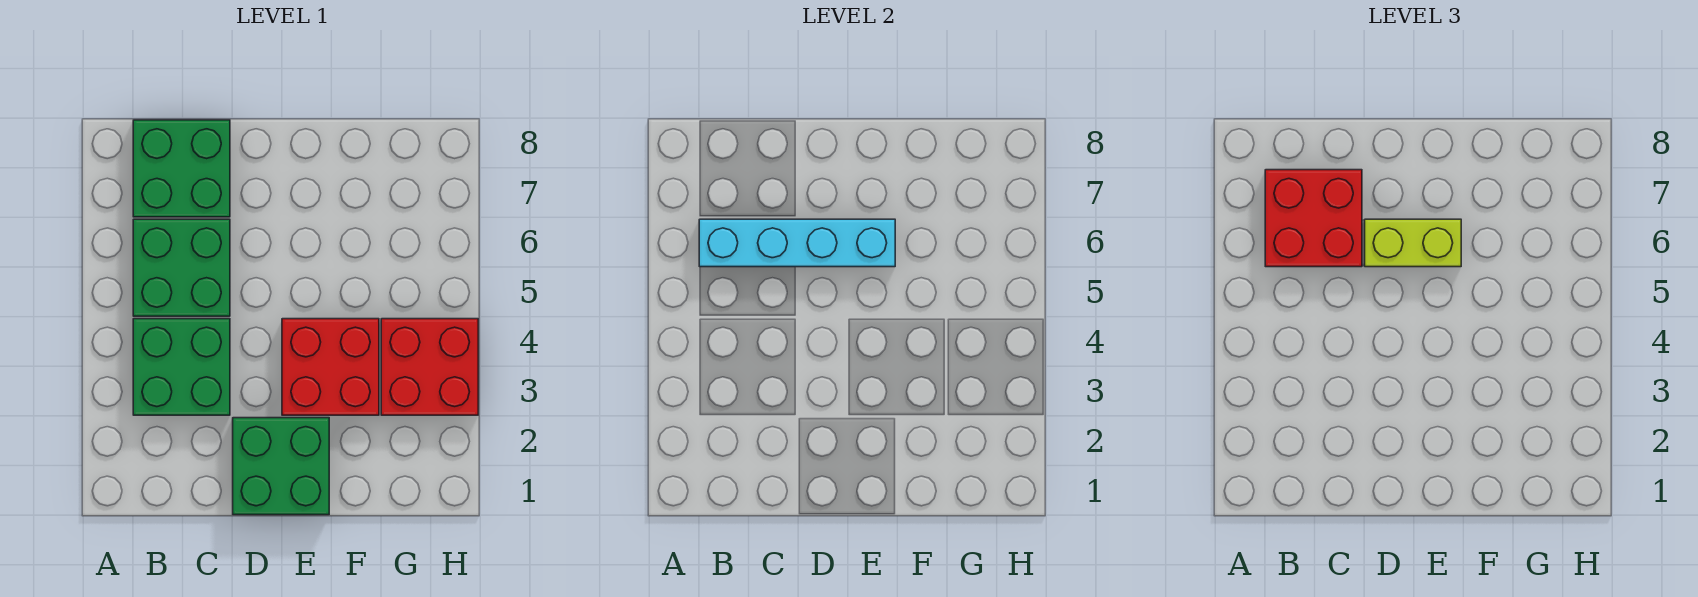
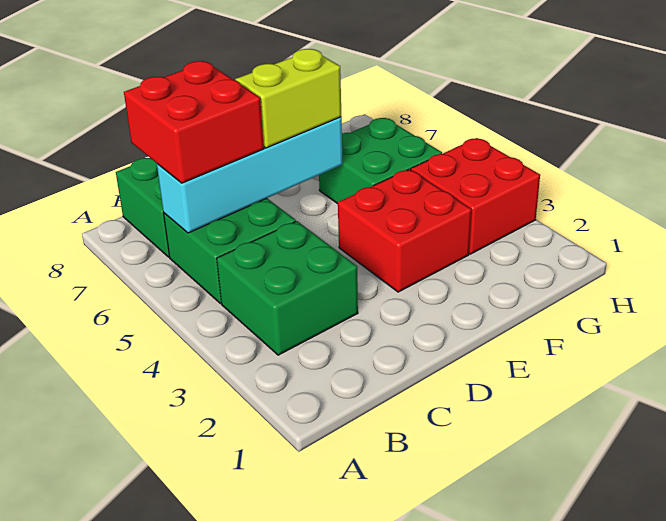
green brick D1:E2 level 1 -> green brick F5:G6 level 1

